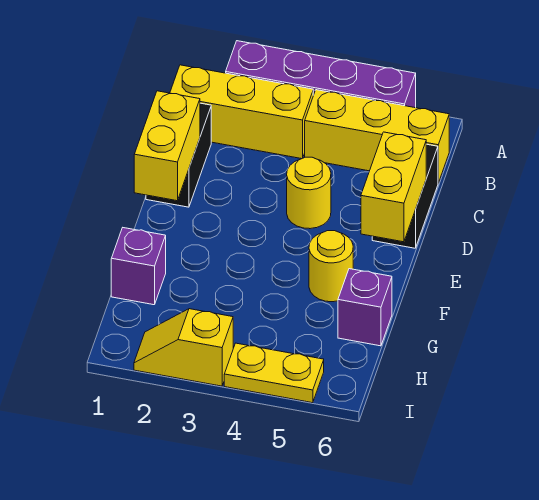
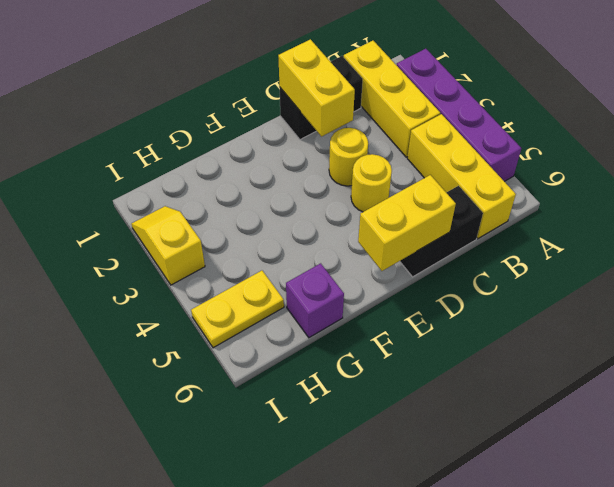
yellow brick D1:E1 level 2 -> yellow brick D1:D2 level 2
yellow round brick F5 level 1 -> yellow round brick D3 level 1
purple brick G1 level 1 -> none
yellow plate I4:I5 level 1 -> yellow plate H5:I5 level 1

